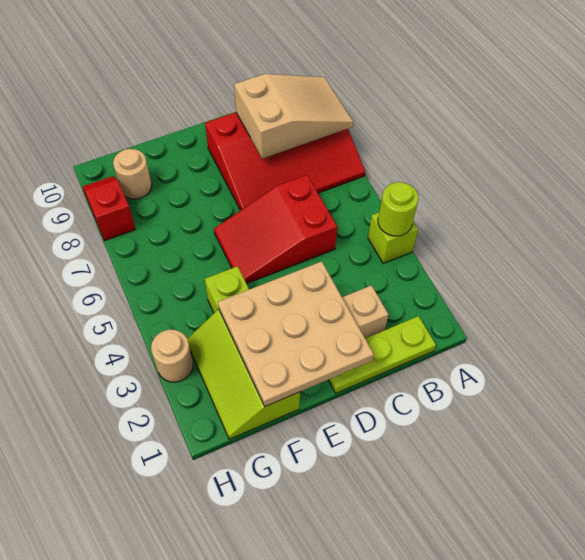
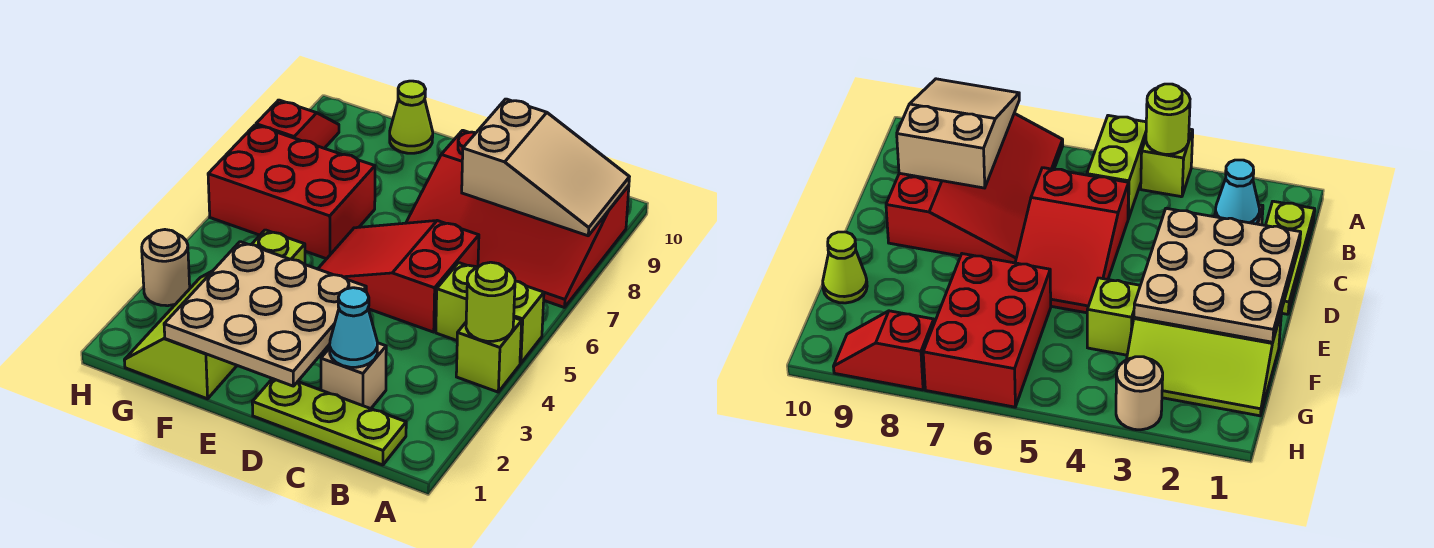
none -> lime brick A5:B5 level 1
none -> cyan cone C2 level 2
none -> red brick F6:H7 level 1
none -> lime cone F10 level 1
tan round brick G9 level 1 -> none

